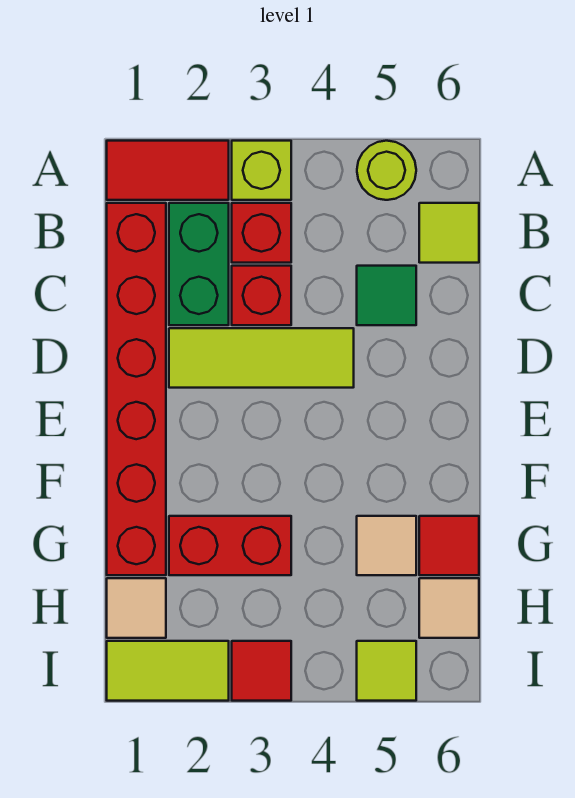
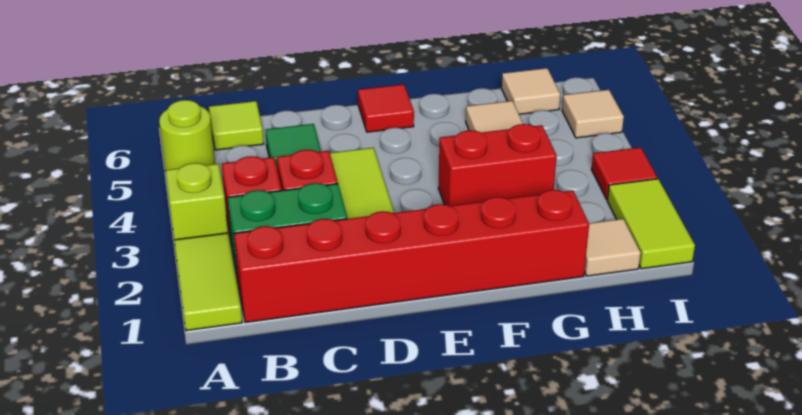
red tile A1:A2 level 1 -> lime tile A1:A2 level 1
red brick G2:G3 level 1 -> red brick F3:G3 level 1
red tile G6 level 1 -> red tile E6 level 1
lime tile I5 level 1 -> tan tile I5 level 1

